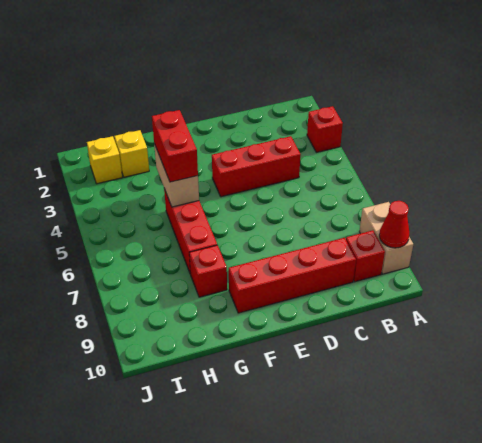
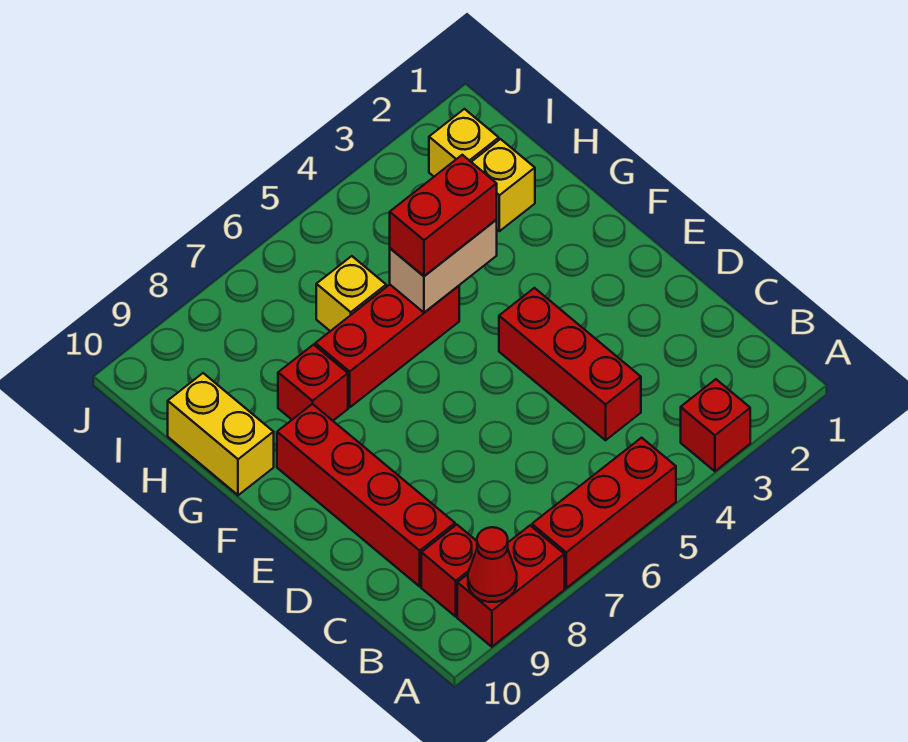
none -> red brick A5:A7 level 1
tan brick A8:A9 level 1 -> red brick A8:A9 level 1
none -> yellow brick G10:H10 level 1
none -> yellow brick H6 level 1

